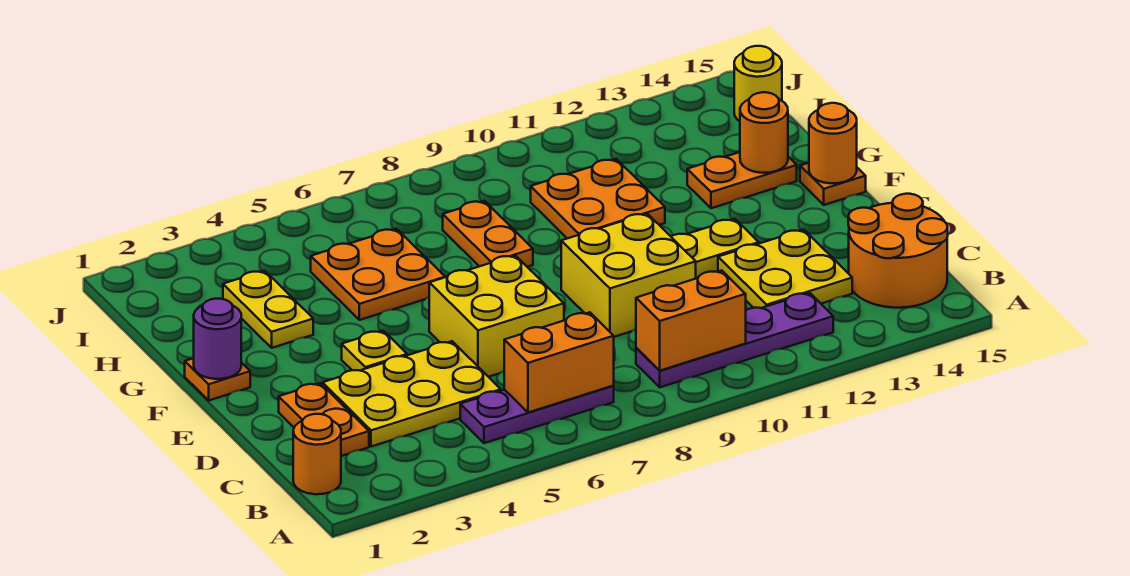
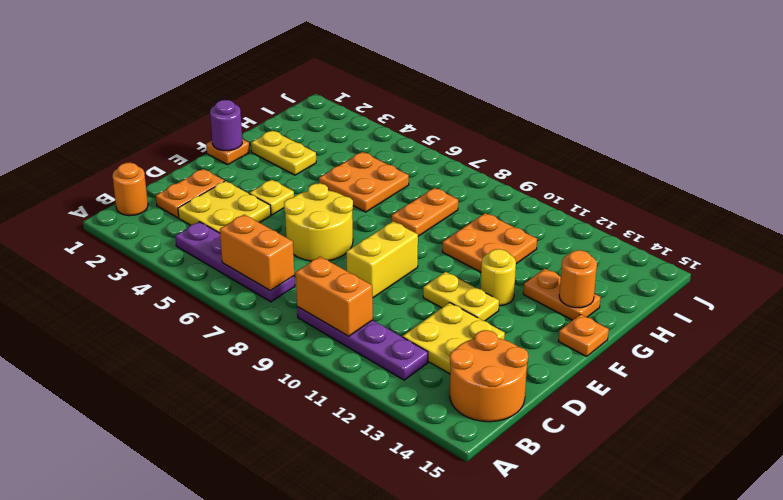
purple plate B5:B7 level 1 -> purple plate B4:B7 level 1
yellow plate C3:D5 level 1 -> yellow plate C3:D4 level 1
yellow brick D6:E7 level 1 -> yellow round brick D6:E7 level 1
yellow brick D9:E10 level 1 -> yellow brick D9:E9 level 1
orange round brick F15 level 2 -> none
yellow plate G3:H3 level 1 -> yellow plate G2:G3 level 1
yellow round brick I15 level 1 -> yellow round brick F12 level 1

